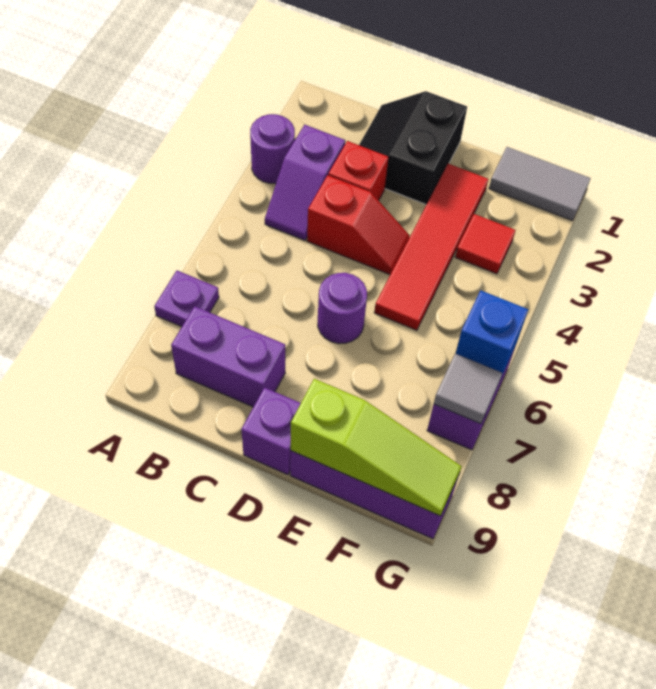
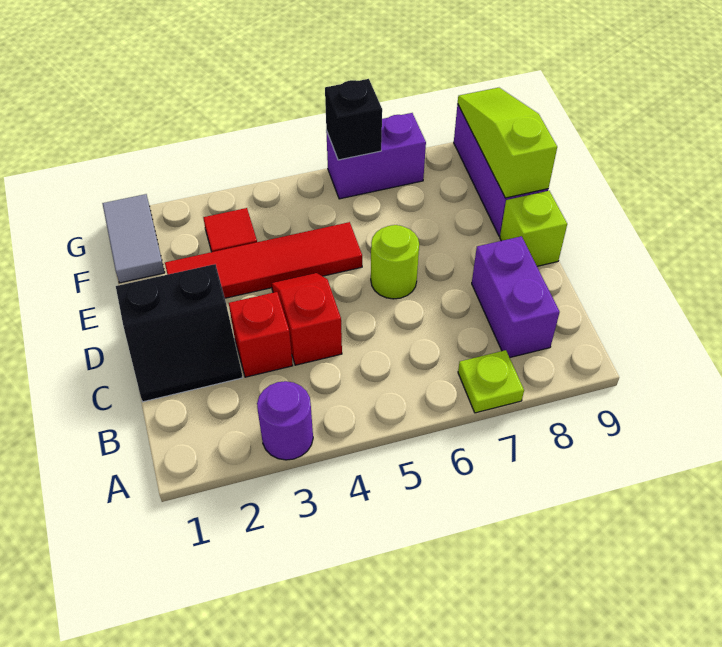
purple plate A7 level 1 -> lime plate A7 level 1
purple slope B3:B4 level 1 top 3 -> none
purple round brick D6 level 1 -> lime round brick D6 level 1
purple brick D9 level 1 -> lime brick D9 level 1
blue brick G6 level 2 -> black brick G6 level 2
grey tile G7 level 2 -> none

